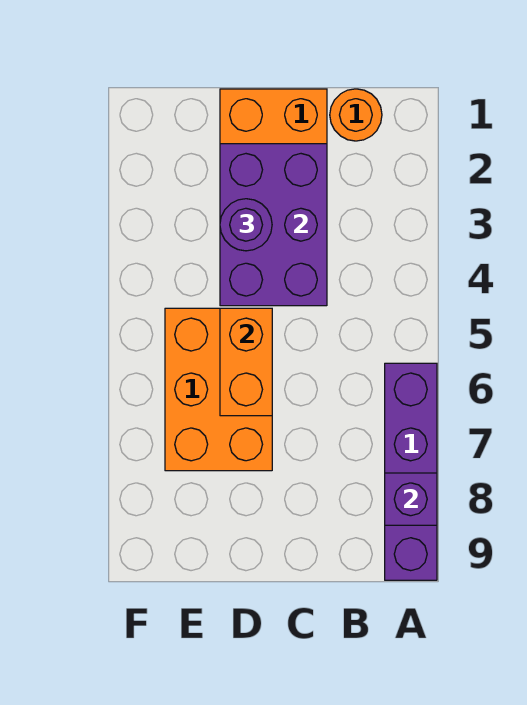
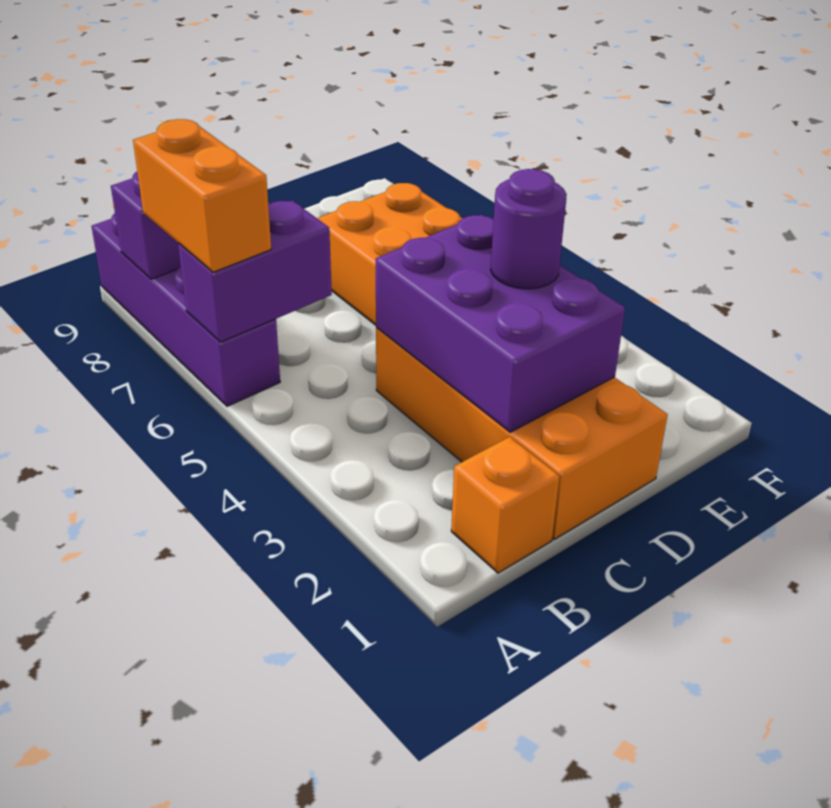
none -> purple brick A6:B6 level 2
orange round brick B1 level 1 -> orange brick B1 level 1
orange brick D5:D6 level 2 -> orange brick A6:A7 level 3

